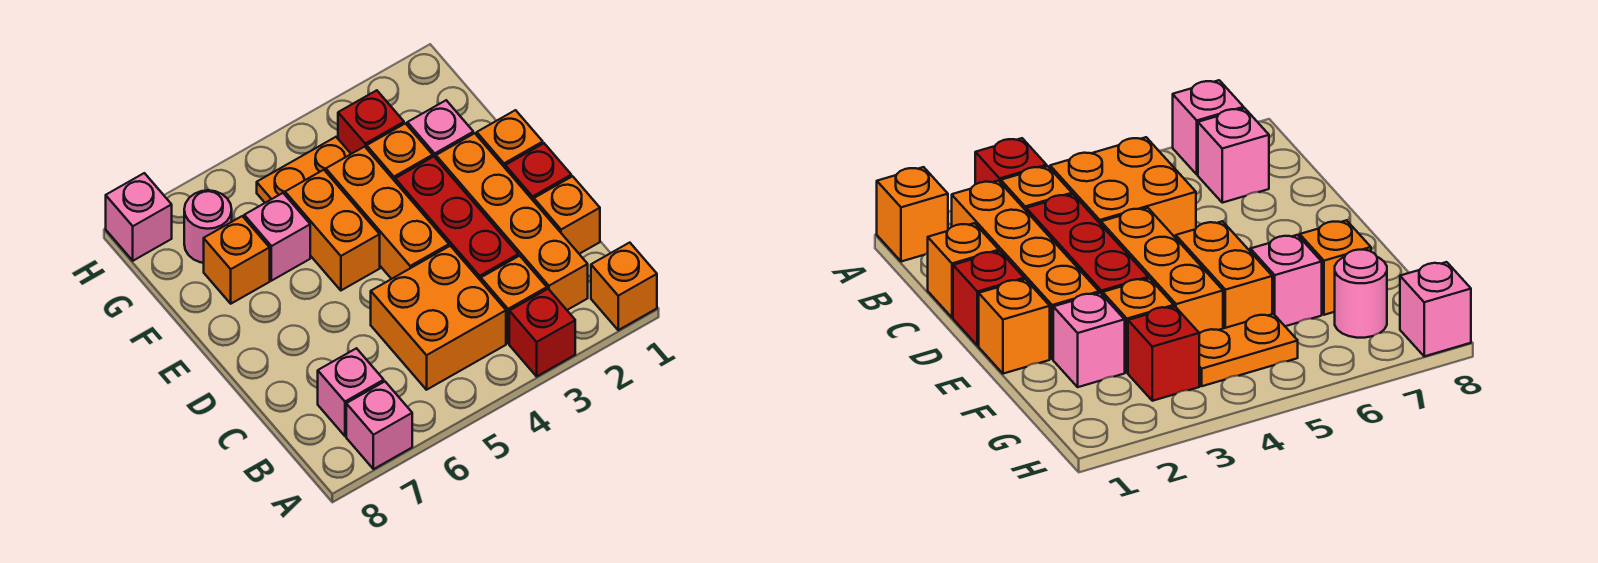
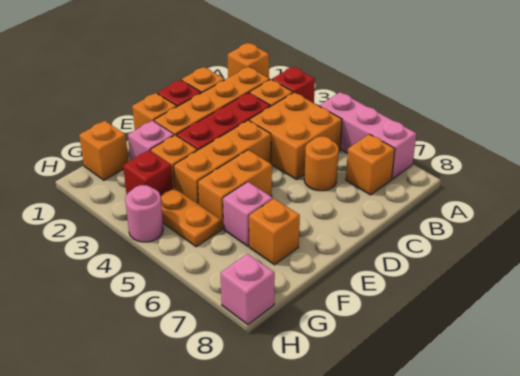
pink brick A7 level 1 -> pink brick A5:A7 level 1
pink brick B7 level 1 -> orange brick B7 level 1
none -> orange round brick C6 level 1
none -> orange brick G1 level 1
pink round brick G7 level 1 -> pink round brick H4 level 1

